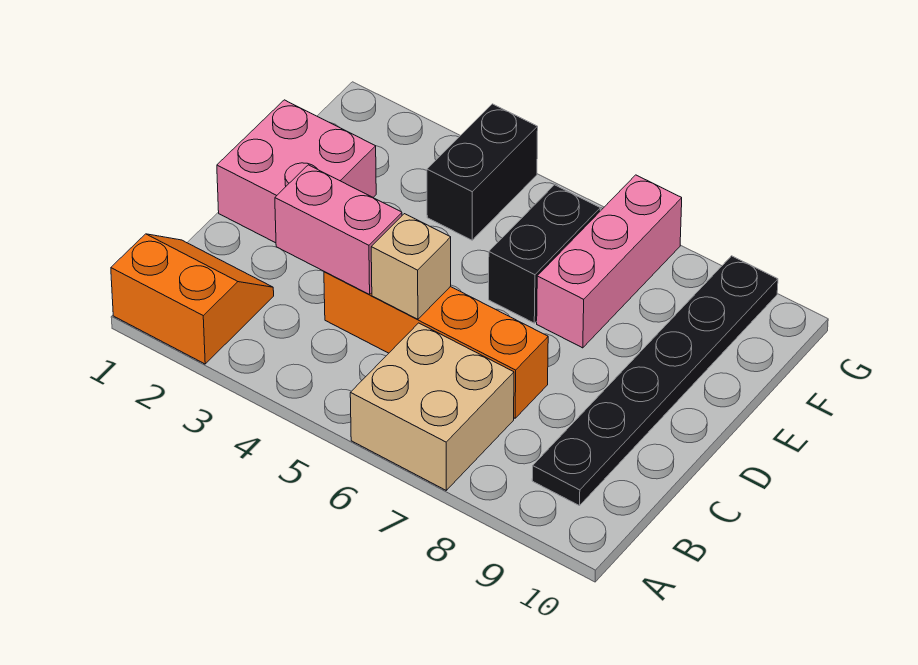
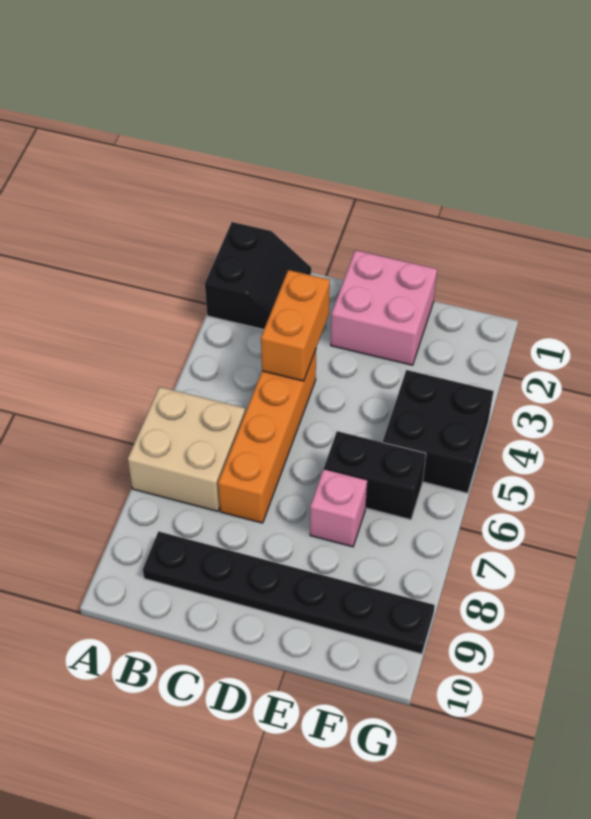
orange slope A1:B2 level 1 top A -> black slope A1:B2 level 1 top A
pink brick C3:C4 level 2 -> orange brick C3:C4 level 2
tan brick C5 level 2 -> none
pink brick E7:G7 level 1 -> pink brick E7 level 1
black brick F4:G4 level 1 -> black brick F4:G5 level 1

